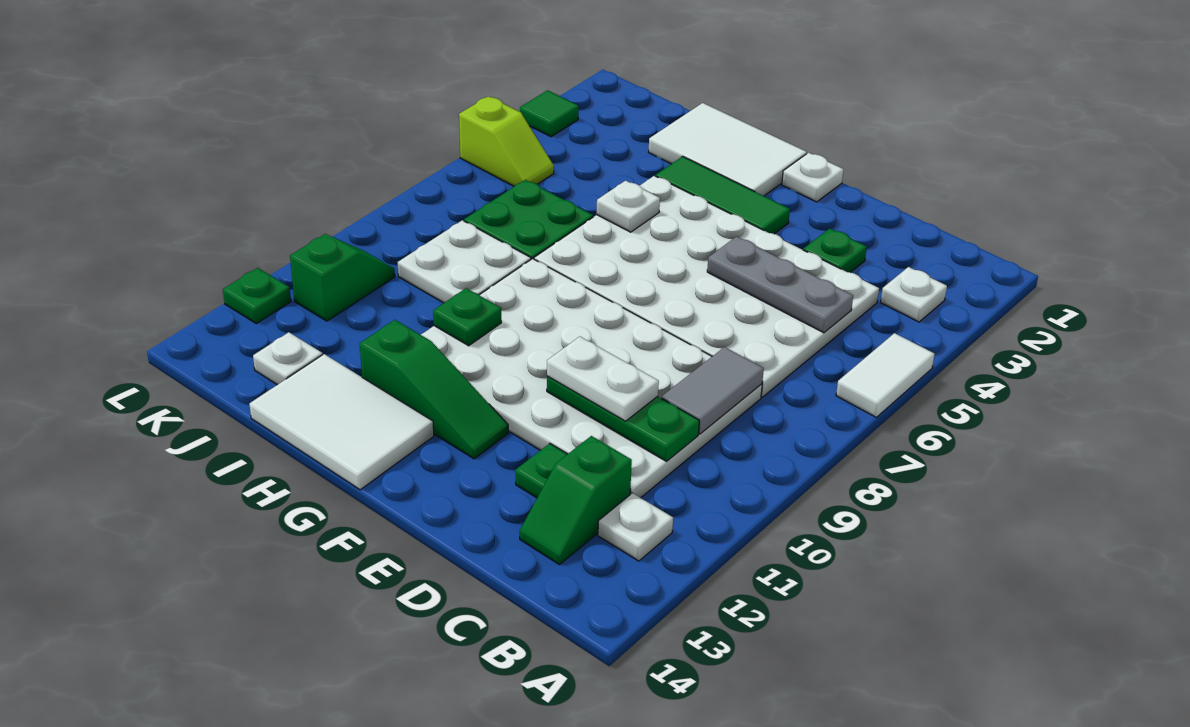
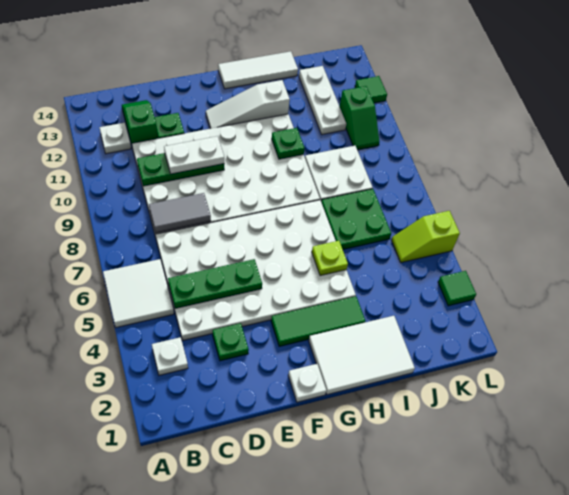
white tile A5:A6 level 1 -> white tile A5:B6 level 1
grey plate C5:E5 level 2 -> green plate C5:E5 level 2
grey tile C8:C9 level 2 -> grey tile C8:D8 level 2
green slope F12:H12 level 1 top H -> white slope F12:H12 level 1 top H
white tile G13:I14 level 1 -> white tile G14:I14 level 1
white plate H5 level 2 -> lime plate H5 level 2
white plate J13 level 1 -> white plate J11:J13 level 1
green plate L12 level 1 -> green tile L12 level 1

